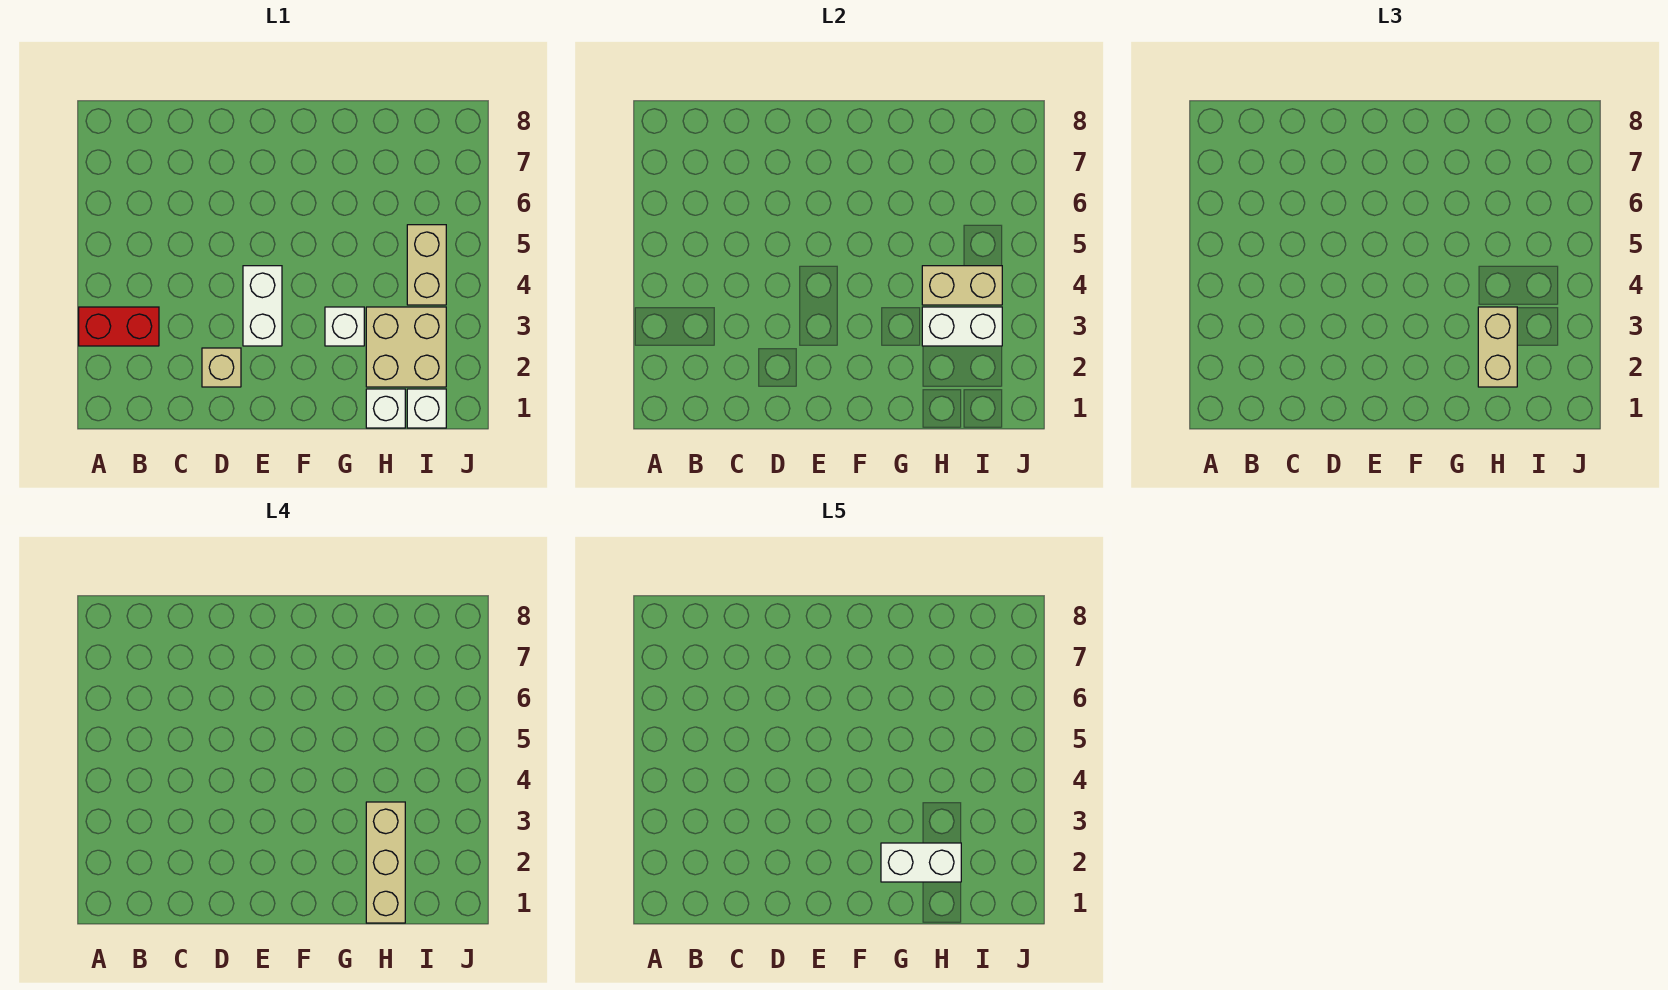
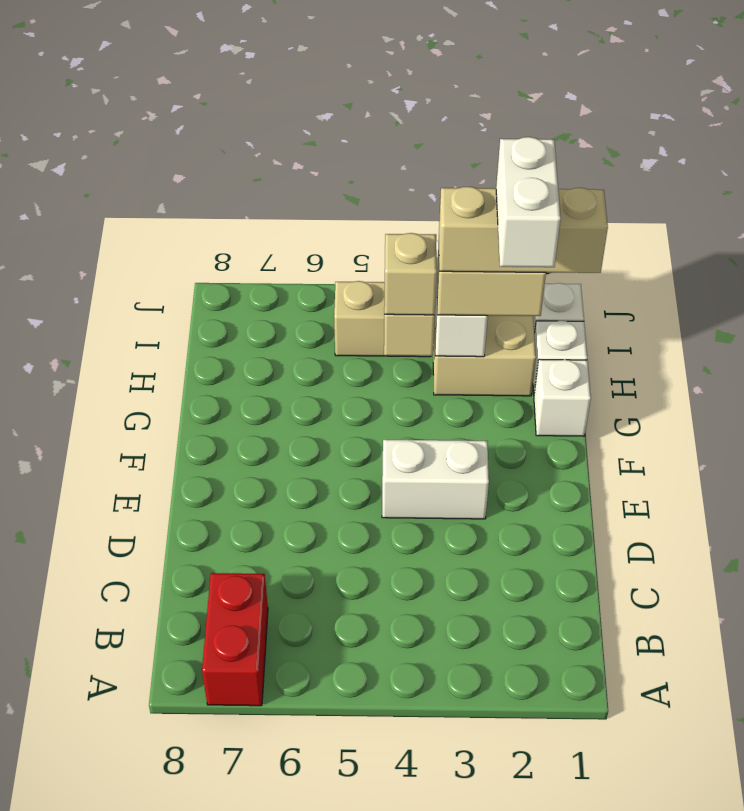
red brick A3:B3 level 1 -> red brick A7:B7 level 1
tan brick D2 level 1 -> tan brick H4 level 3
white brick G3 level 1 -> white brick G1 level 1

